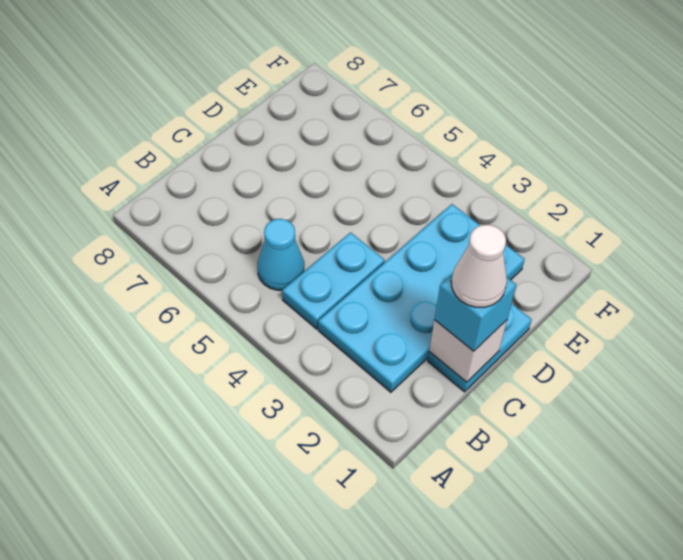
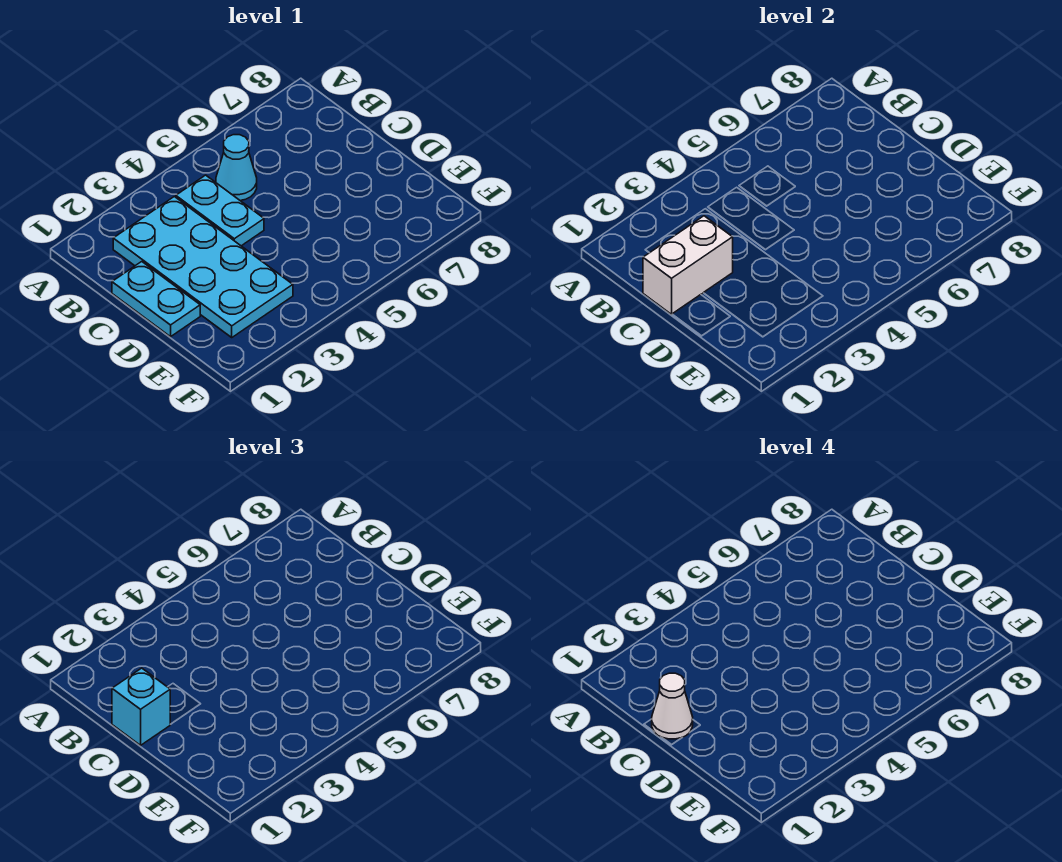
white brick C1 level 2 -> white brick C1:C2 level 2

